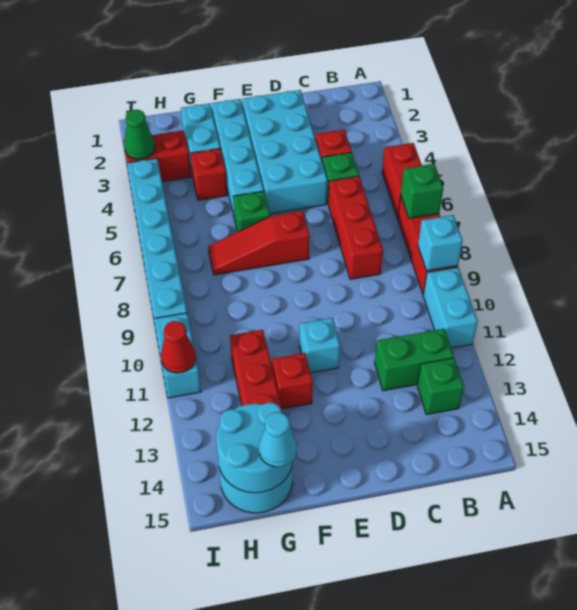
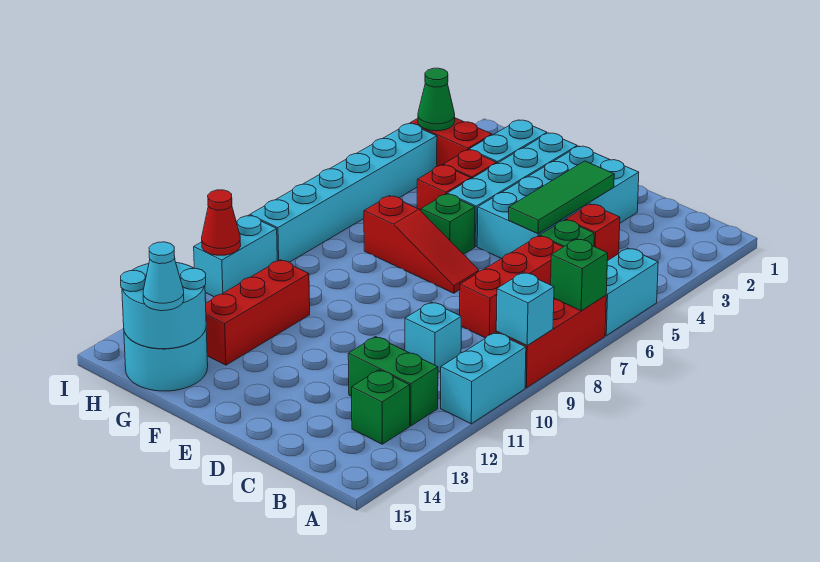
red brick A5:A6 level 1 -> cyan brick A5:A6 level 1
none -> green tile D3:D5 level 2
red slope E7:G7 level 1 top E -> red slope E7:G7 level 1 top G
cyan brick E11 level 1 -> cyan brick C10 level 1
red brick F12 level 1 -> red brick G5 level 1

